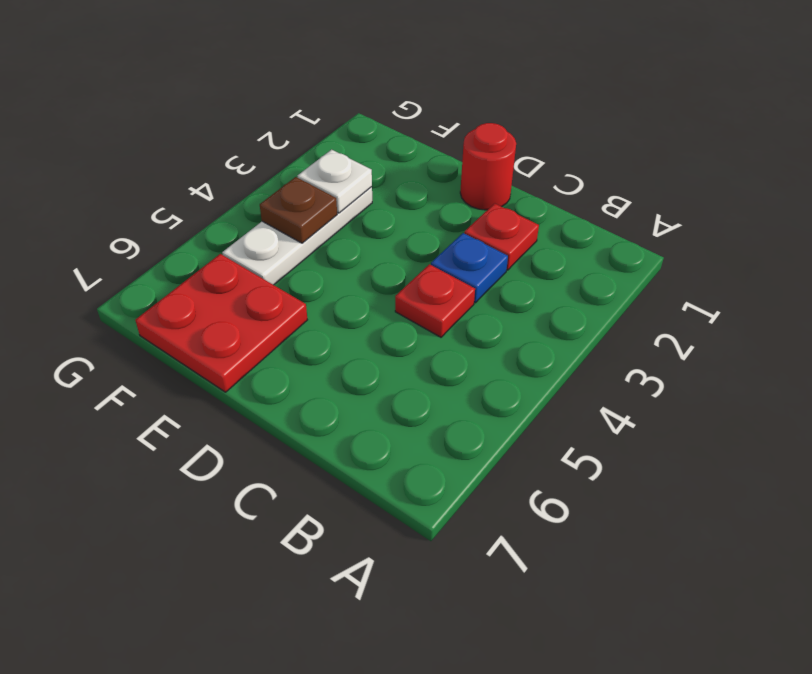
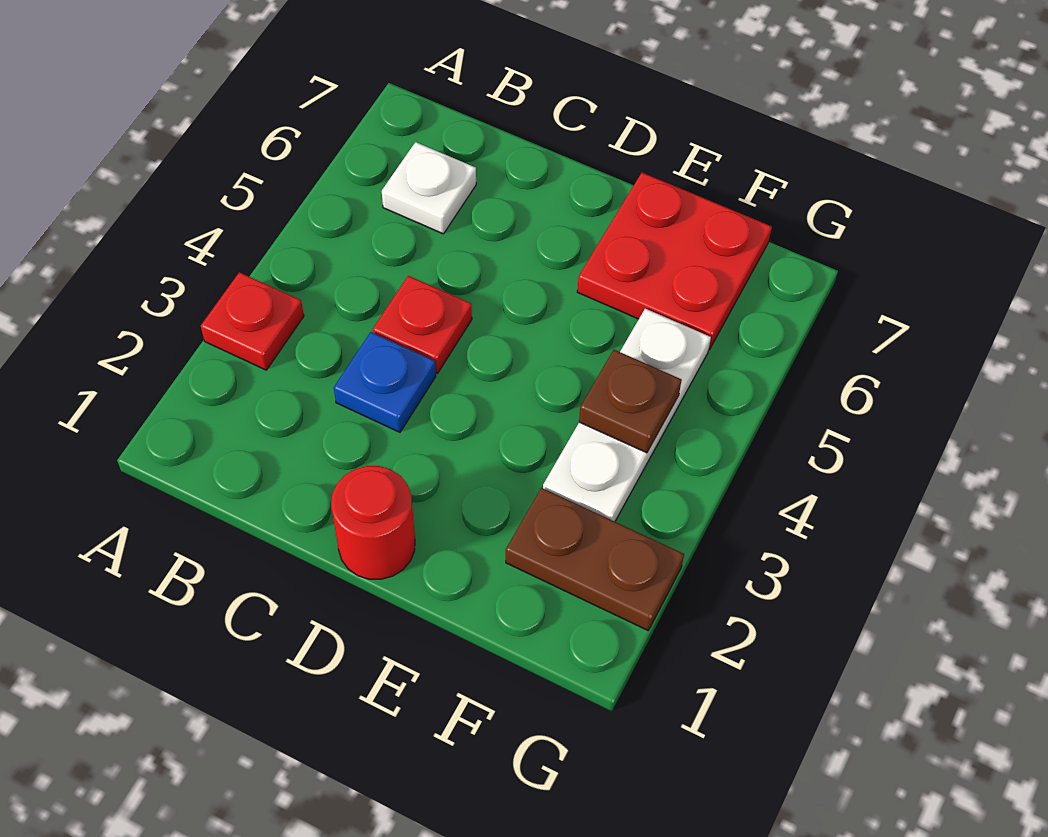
red plate C2 level 1 -> red plate A3 level 1
none -> brown plate F2:G2 level 1
white plate F3 level 2 -> white plate B6 level 1

